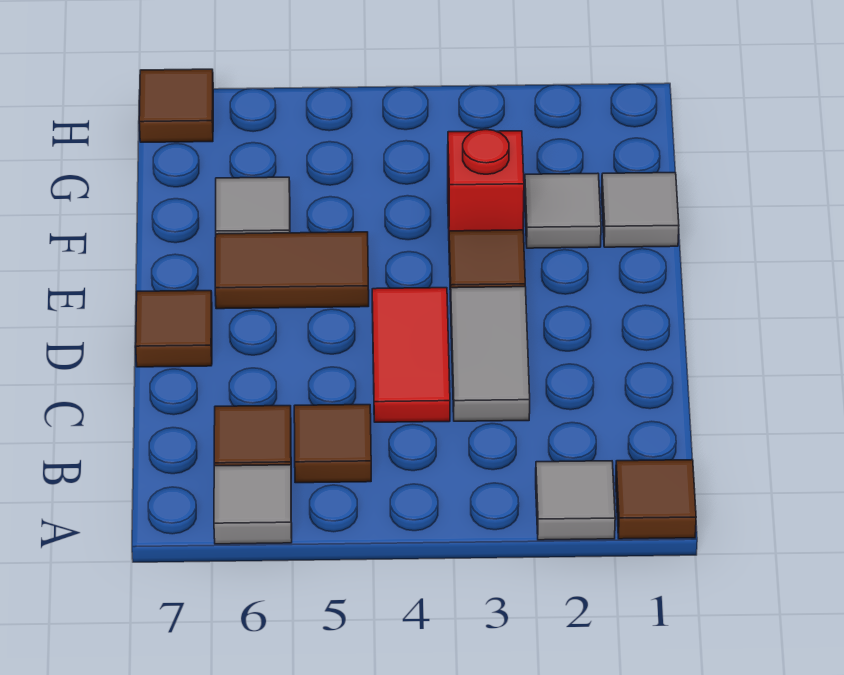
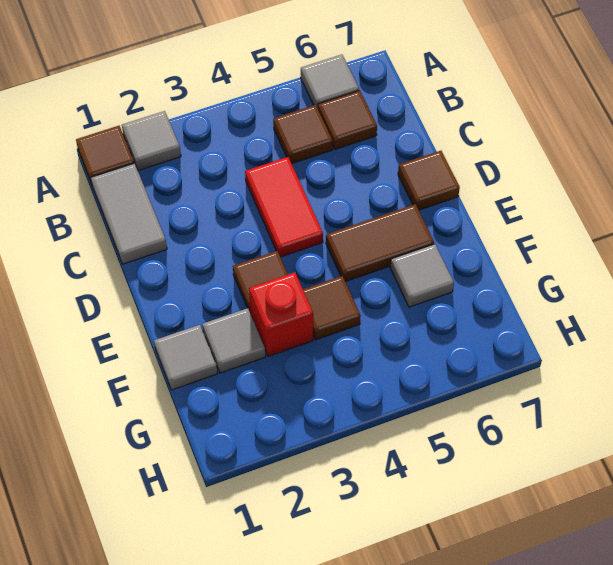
grey tile C3:D3 level 1 -> grey tile B1:C1 level 1
brown tile H7 level 1 -> brown tile F4 level 1

